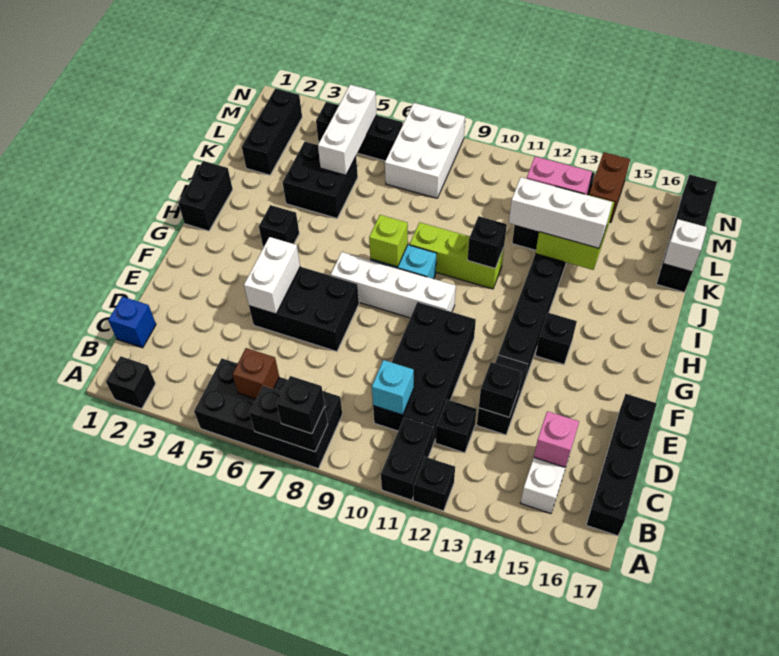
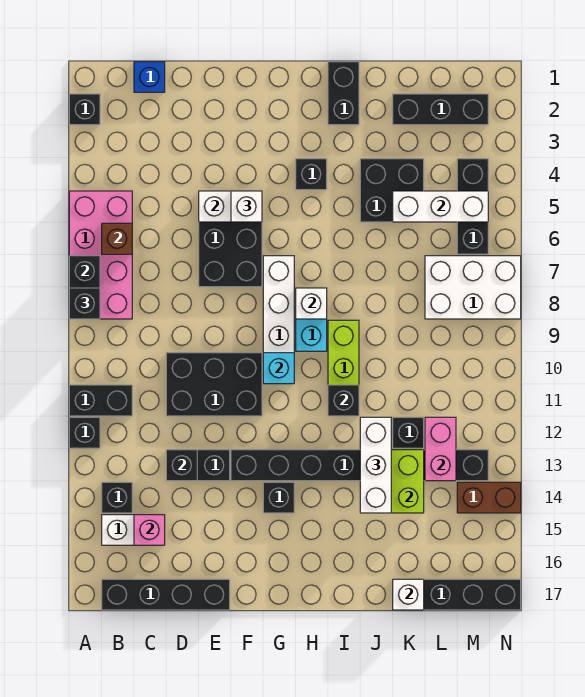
black brick A5:B8 level 1 -> pink brick A5:B8 level 1
black brick C10:F11 level 1 -> black brick D10:F11 level 1
cyan brick C10 level 2 -> cyan brick G10 level 2
black brick C12 level 1 -> black brick B14 level 1
none -> white brick F5 level 3
black brick H1:I1 level 1 -> black brick I1:I2 level 1
lime brick H8 level 2 -> white brick H8 level 2

